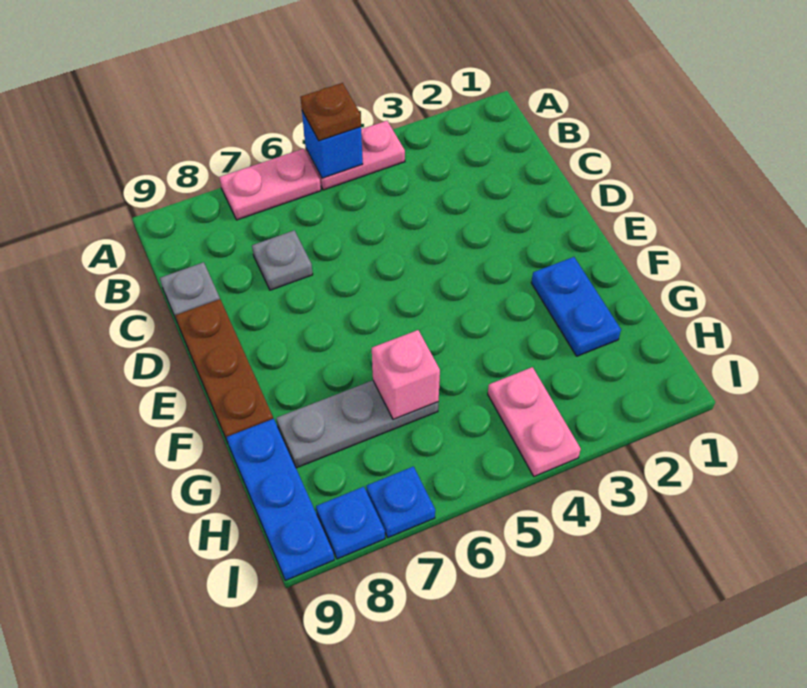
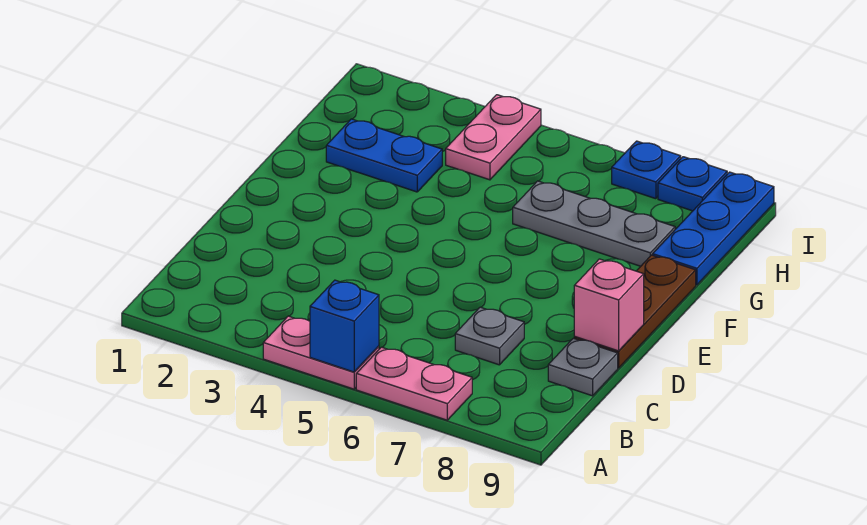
brown plate A5 level 3 -> none
blue plate F2:G2 level 1 -> blue plate G2:G3 level 1
pink brick G6 level 2 -> pink brick D9 level 2

